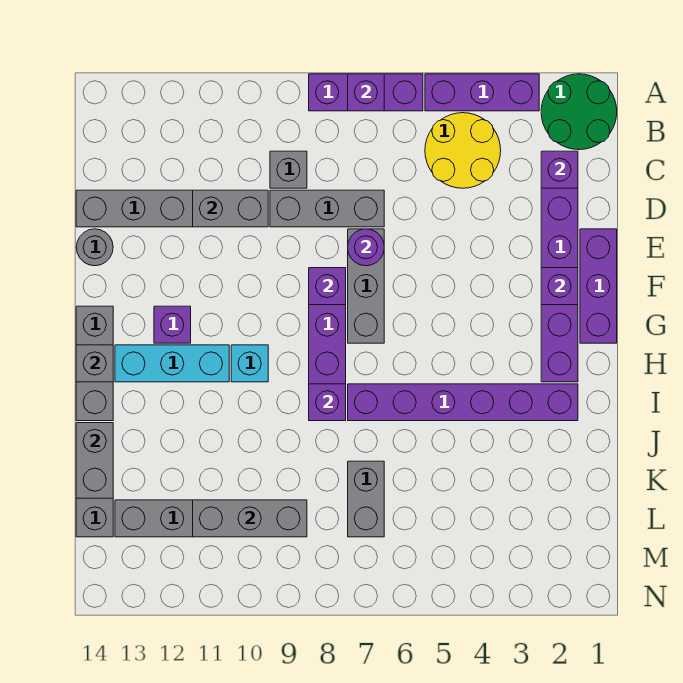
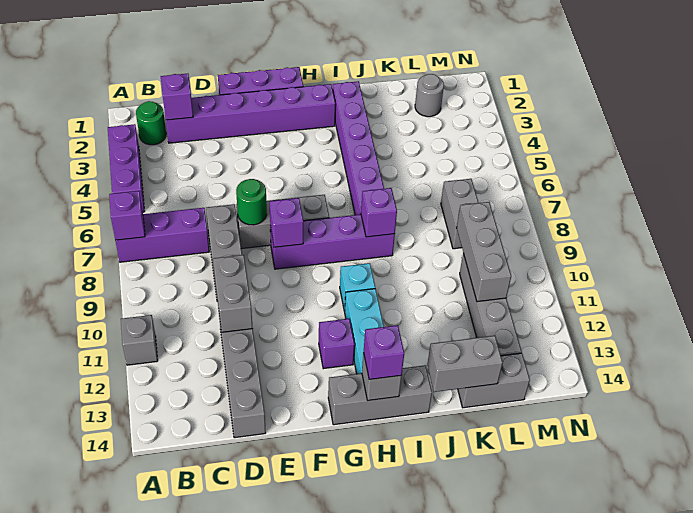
green round brick A1:B2 level 1 -> green round brick B2 level 1
purple brick A6:A8 level 1 -> purple brick A7:C7 level 1
yellow round brick B4:C5 level 1 -> none
grey brick C9 level 1 -> grey brick A11 level 1
purple round brick E7 level 2 -> green round brick E7 level 2
grey round brick E14 level 1 -> grey round brick L2 level 1
purple brick F2 level 2 -> purple brick H14 level 3
grey brick K7:L7 level 1 -> grey brick L7:L8 level 1

